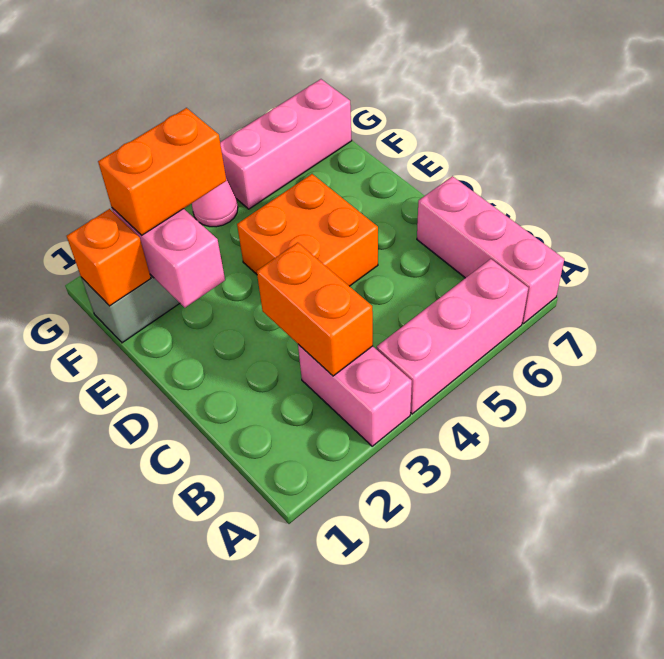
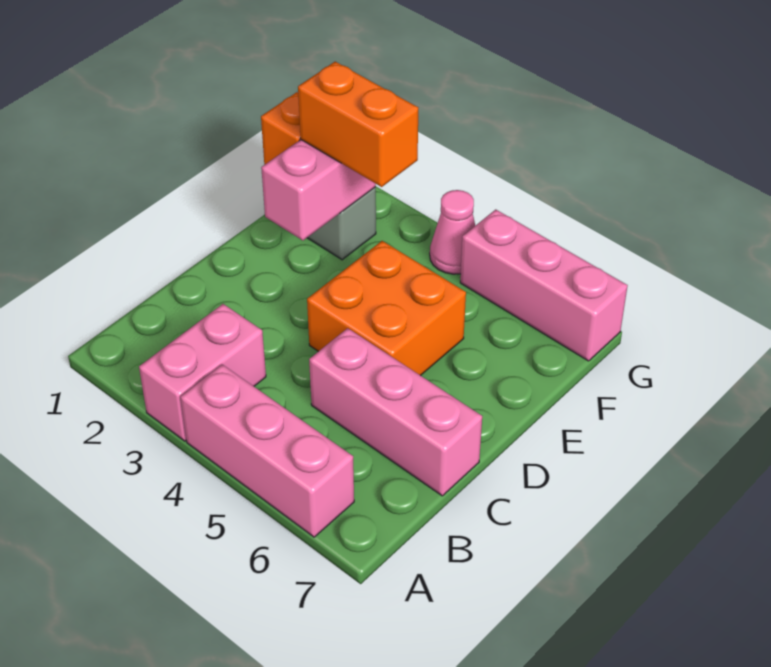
pink brick A7:C7 level 1 -> pink brick C5:C7 level 1
orange brick B3:C3 level 2 -> none

